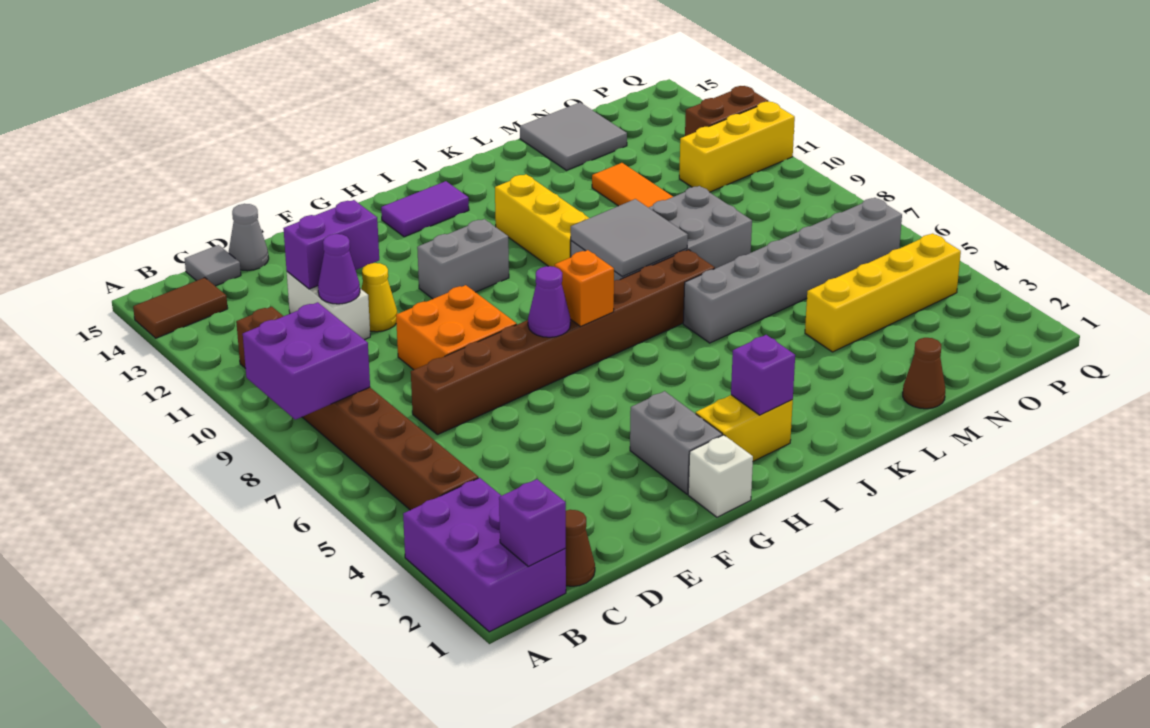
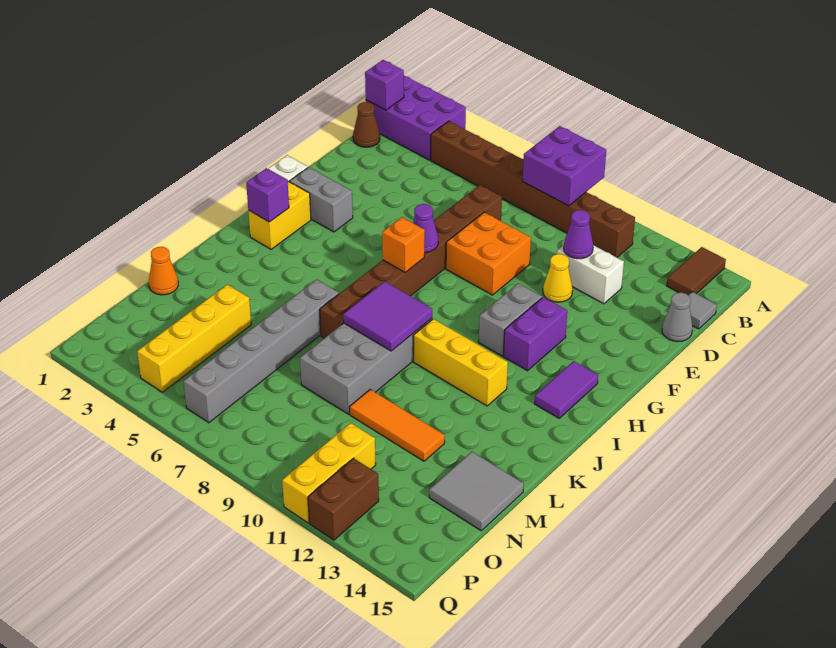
purple brick D12:E12 level 2 -> purple brick G12:H12 level 1
grey tile J8:K9 level 2 -> purple tile J8:K9 level 2
brown cone M1 level 1 -> orange cone M1 level 1

